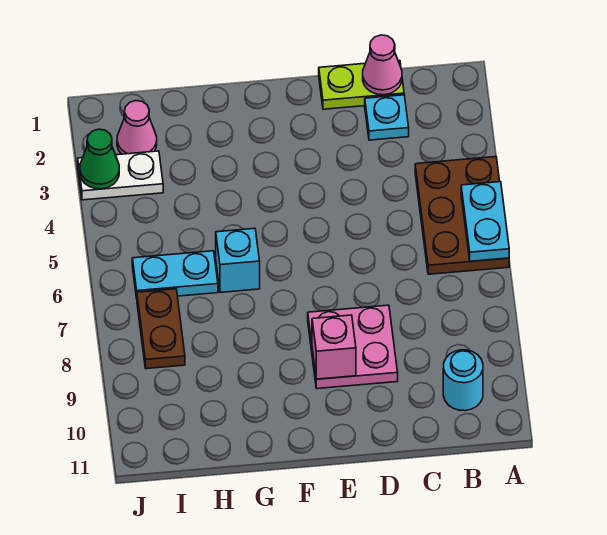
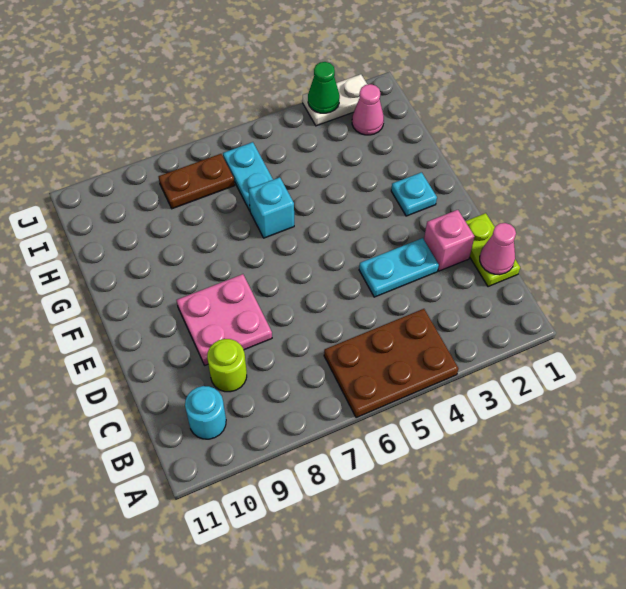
cyan plate A5:A6 level 2 -> cyan plate D3:D4 level 1
cyan plate C2 level 1 -> cyan plate F2 level 1
none -> lime round brick C9 level 1
pink brick E9 level 2 -> pink brick D2 level 1
white plate I3:J3 level 1 -> white plate J2:J3 level 1

